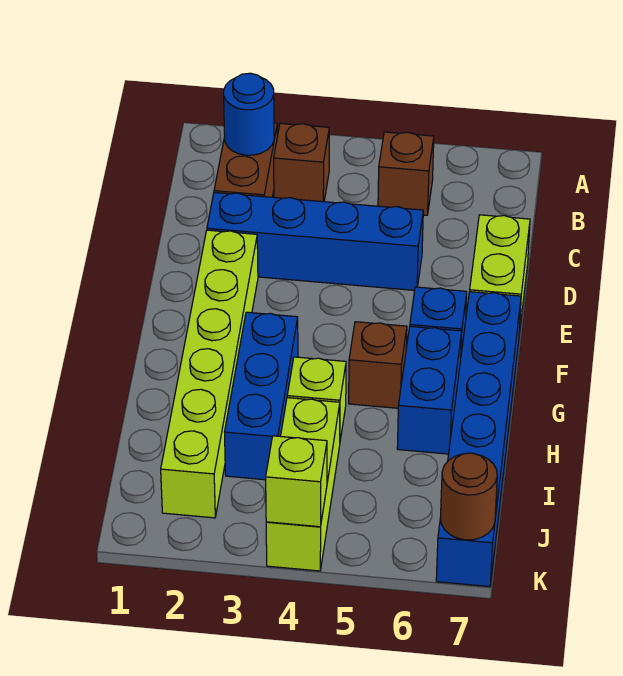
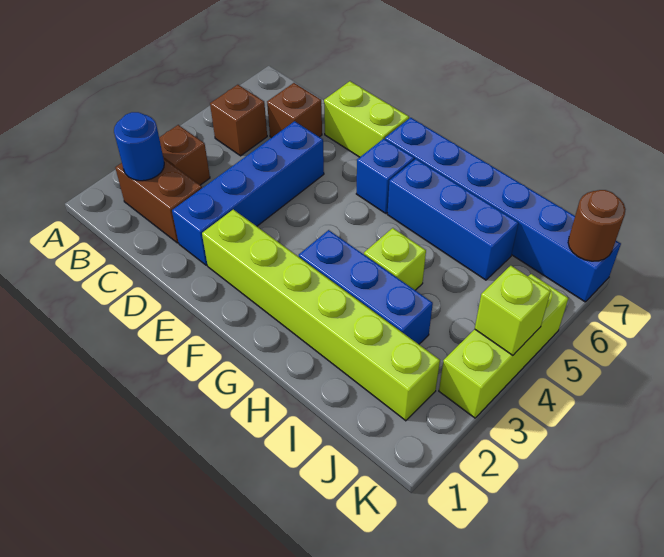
brown brick G5 level 1 -> brown brick C6 level 1
blue brick G6:H6 level 1 -> blue brick G6:I6 level 1
lime brick I4:K4 level 1 -> lime brick K3:K5 level 1

